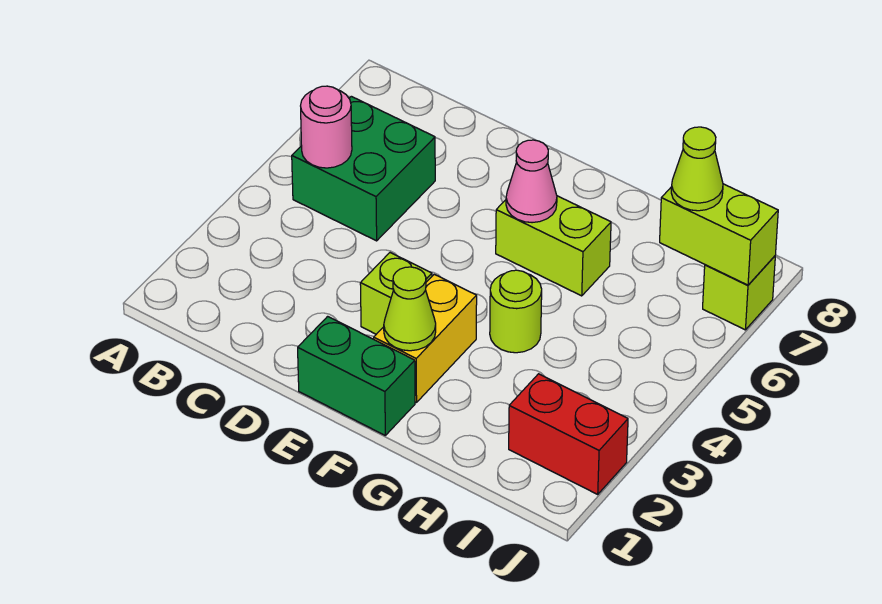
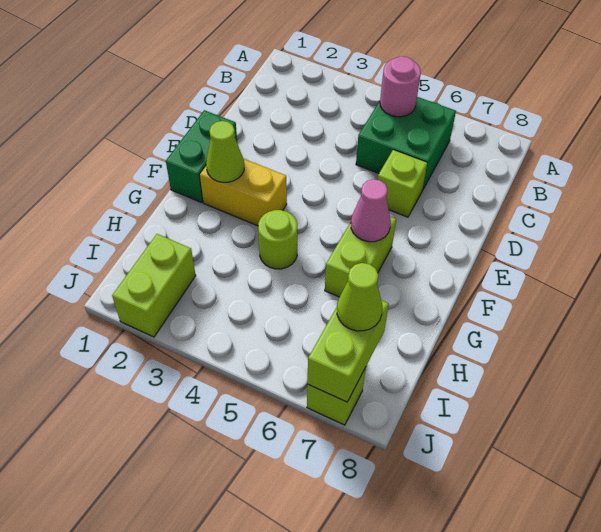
lime brick E3 level 1 -> lime brick D6 level 1
red brick I2:J2 level 1 -> lime brick I2:J2 level 1

